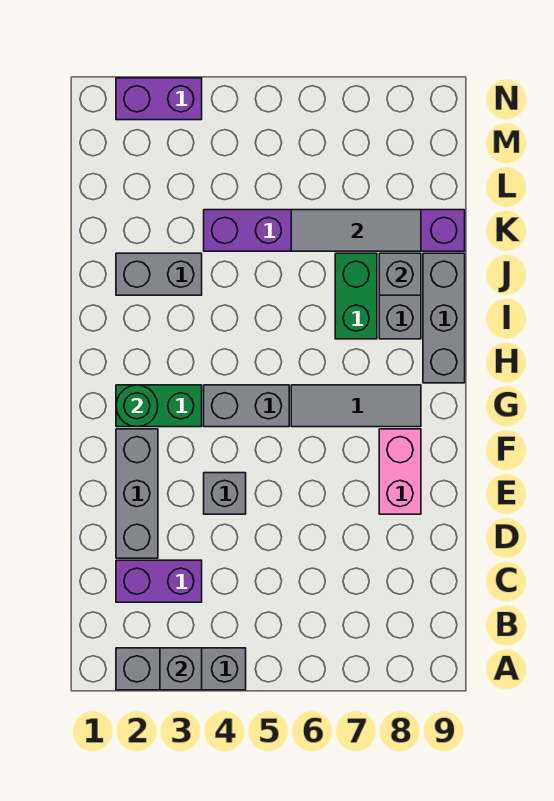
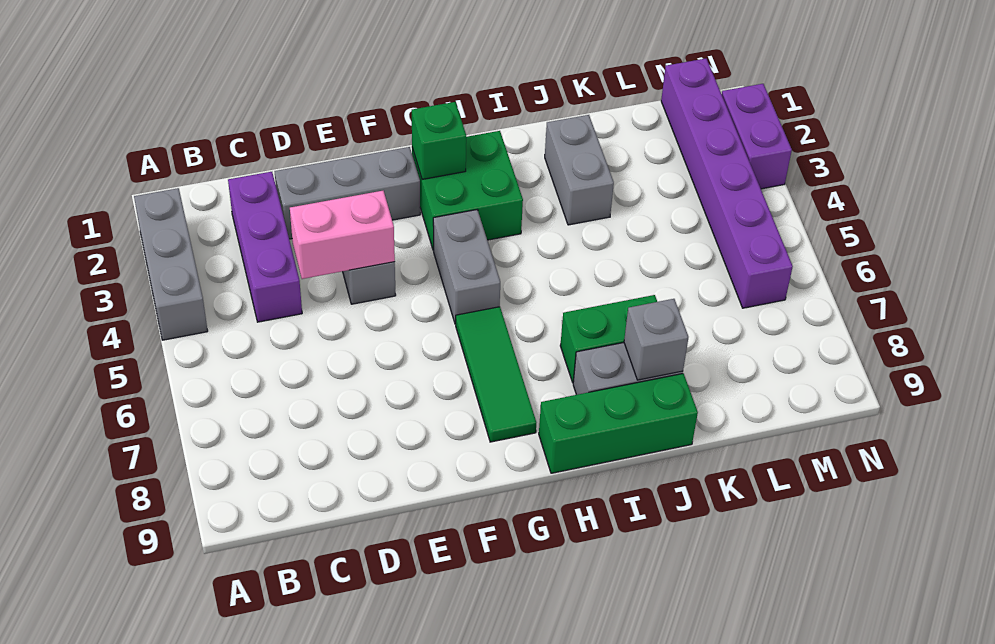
grey brick A3 level 2 -> none
purple brick C2:C3 level 1 -> purple brick C2:C4 level 1
pink brick E8:F8 level 1 -> pink brick D4:E4 level 2
green brick G2:G3 level 1 -> green brick G2:H3 level 1
green round brick G2 level 2 -> green brick G2 level 2
grey tile G6:G8 level 1 -> green tile G6:G8 level 1
grey brick H9:J9 level 1 -> green brick H9:J9 level 1
purple brick K4:K9 level 1 -> purple brick M1:M6 level 1
grey tile K6:K8 level 2 -> none

